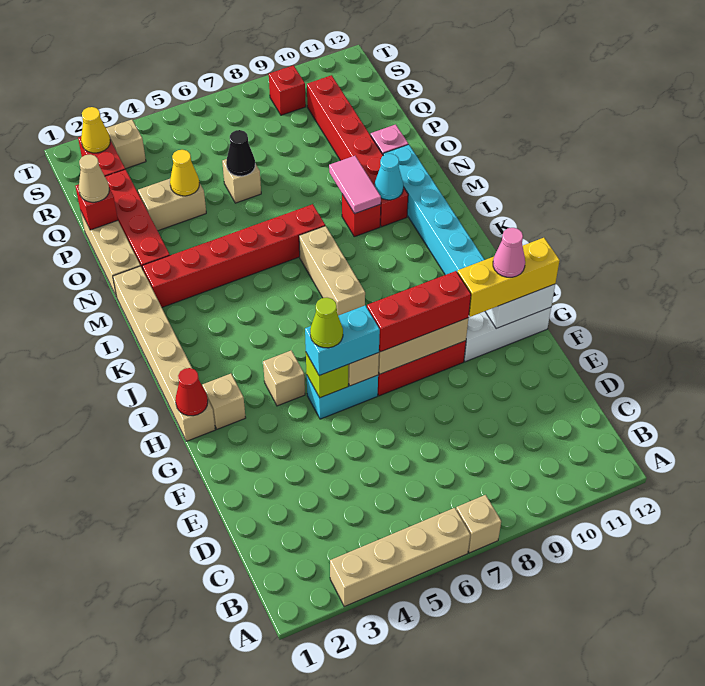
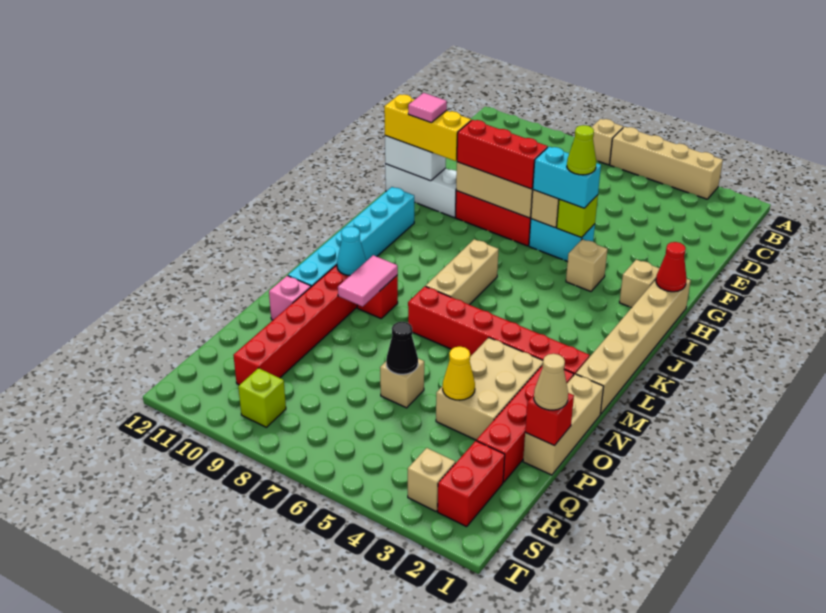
pink cone G11 level 4 -> pink tile G11 level 4
tan brick P3:P4 level 1 -> tan brick N3:P4 level 1
yellow cone S2 level 2 -> none
red brick S9 level 1 -> lime brick S9 level 1

